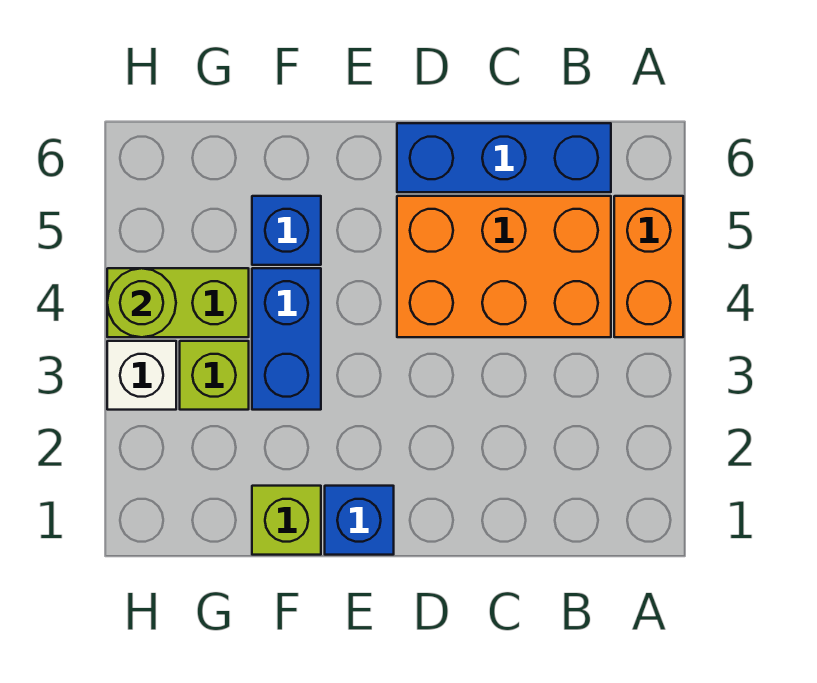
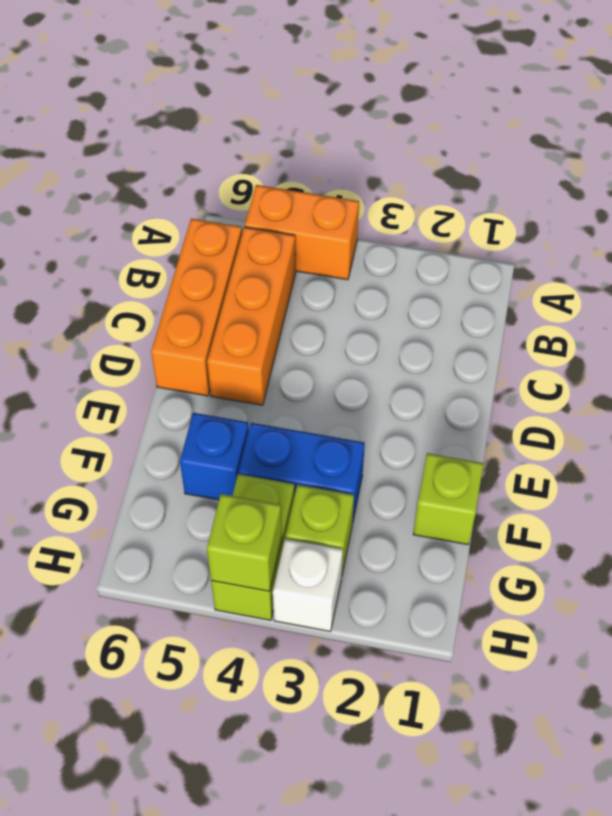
orange brick B4:D5 level 1 -> orange brick B5:D5 level 1
blue brick B6:D6 level 1 -> orange brick B6:D6 level 1
blue brick E1 level 1 -> none
lime round brick H4 level 2 -> lime brick H4 level 2

